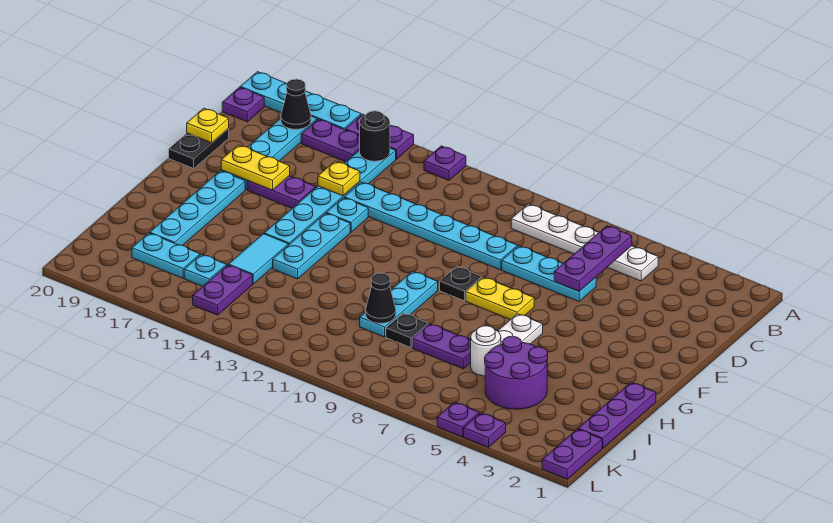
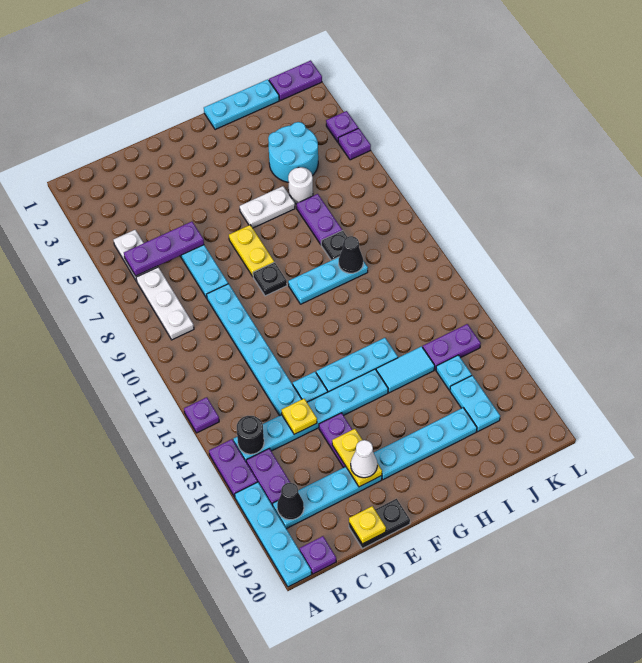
none -> white cone E18 level 3
purple plate H1:J1 level 1 -> cyan plate H1:J1 level 1
purple round brick I4:J5 level 1 -> cyan round brick I4:J5 level 1

